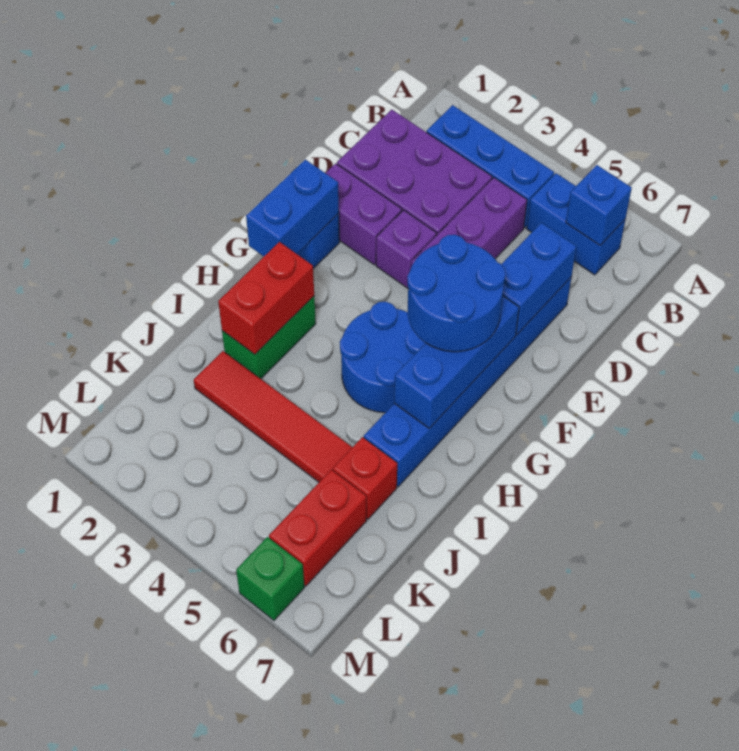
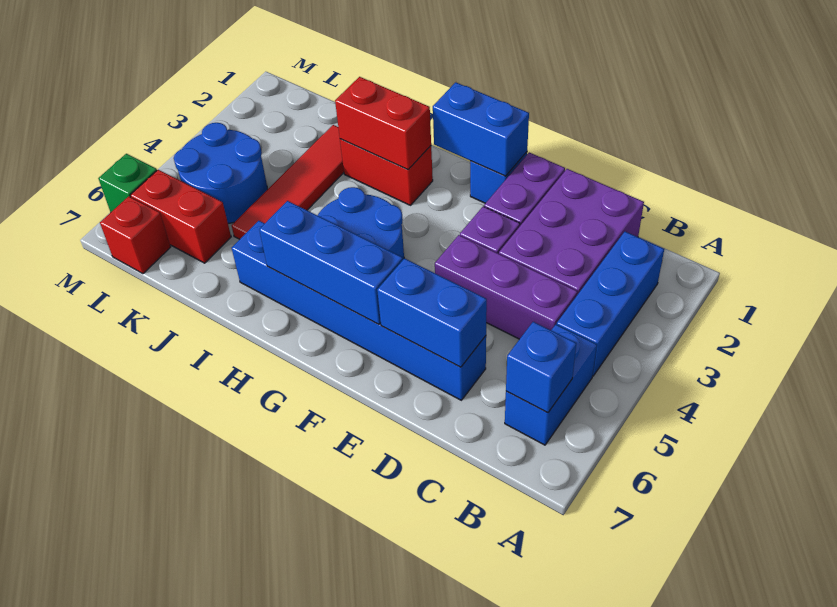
blue round brick F5:G6 level 3 -> blue round brick K4:L5 level 1
green brick H2:I2 level 1 -> red brick H2:I2 level 1
red brick J6 level 1 -> red brick L7 level 1

